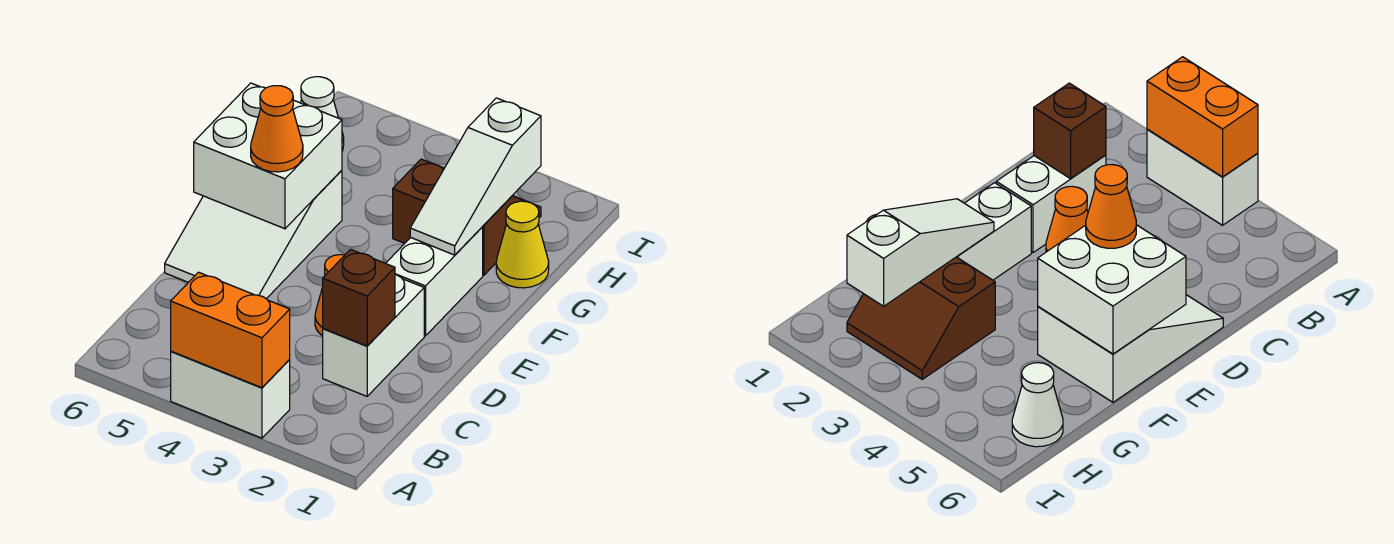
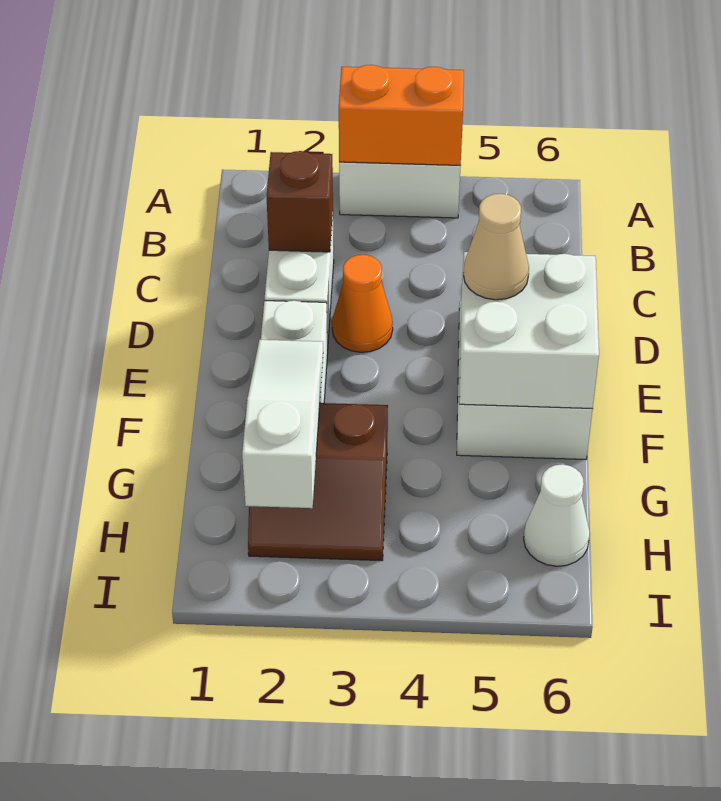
orange cone E5 level 3 -> tan cone E5 level 3
yellow cone G1 level 1 -> none

